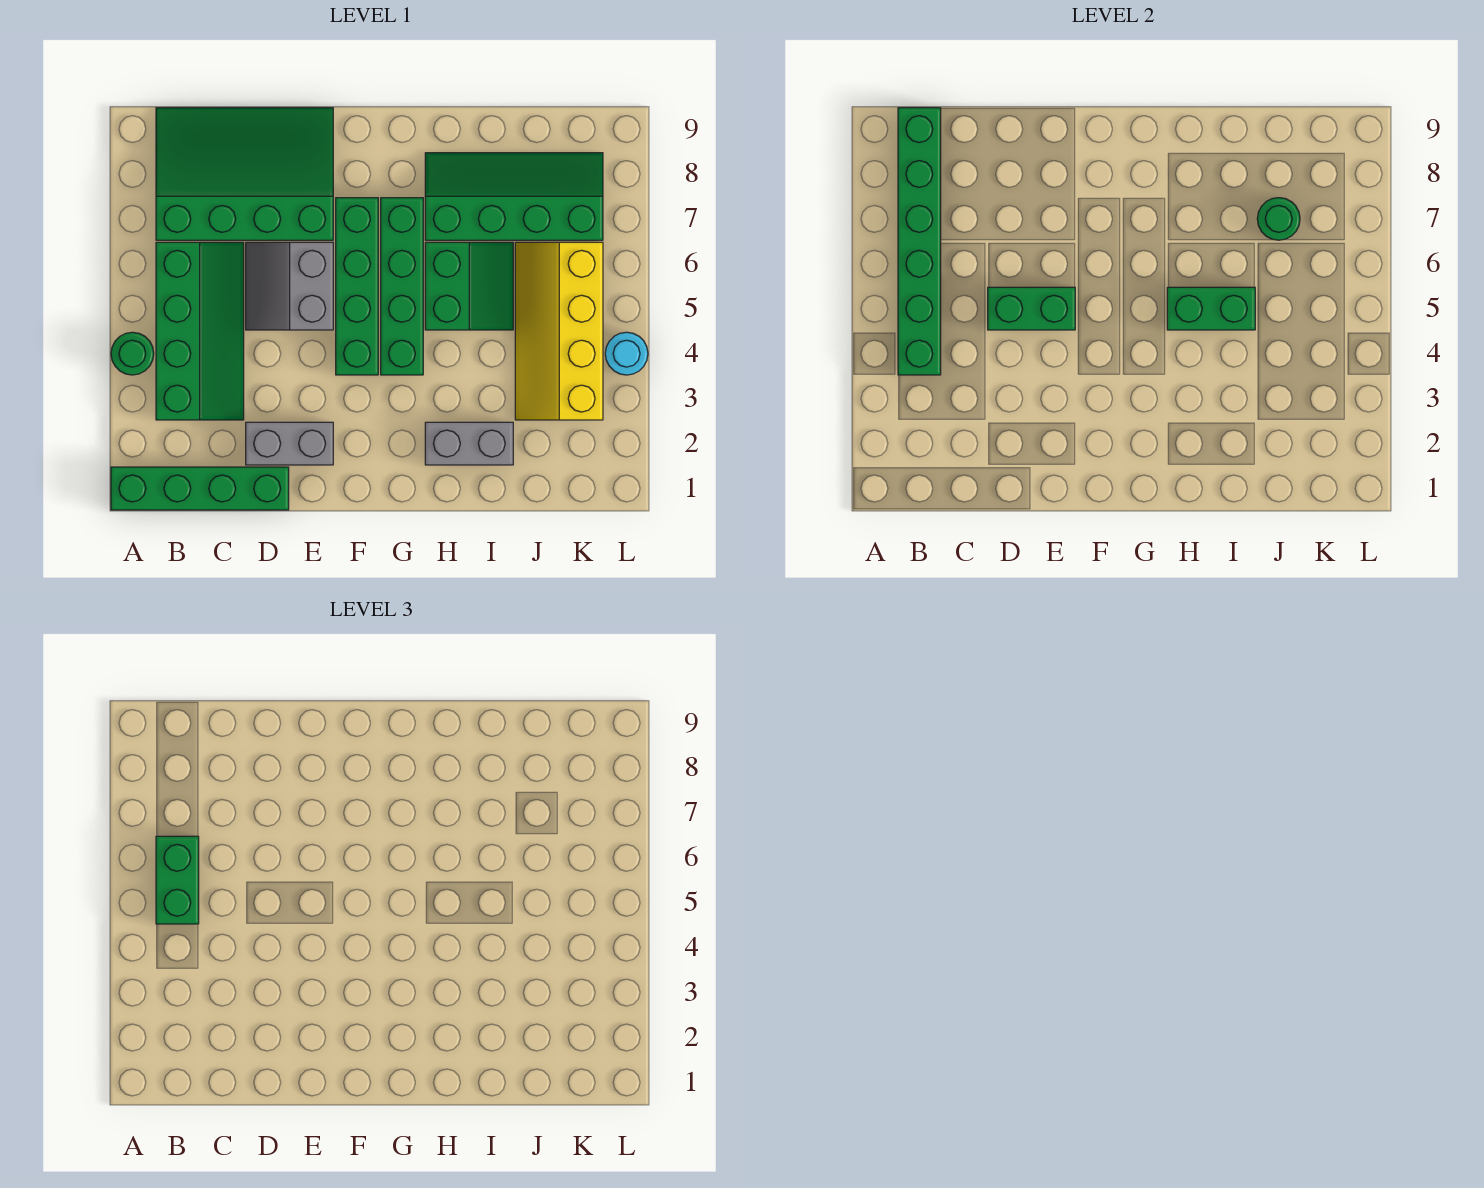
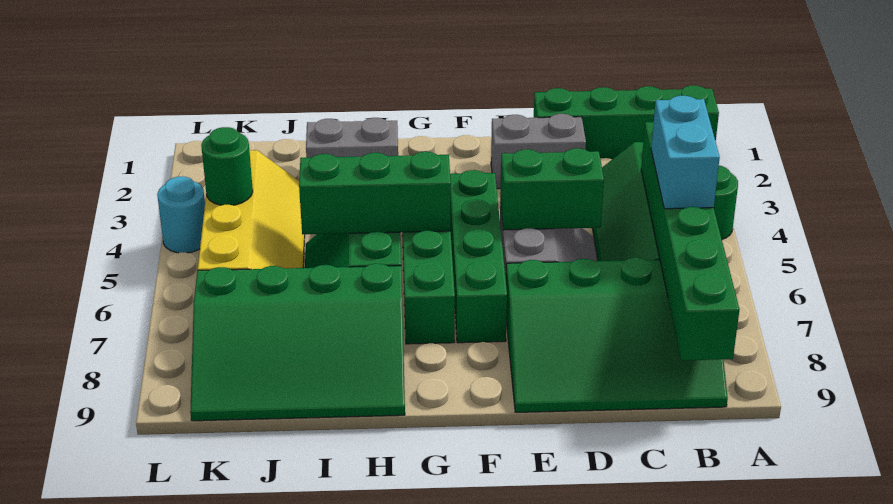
green brick B5:B6 level 3 -> cyan brick B5:B6 level 3
green brick H5:I5 level 2 -> green brick G5:I5 level 2
green slope H7:K8 level 1 top 7 -> green slope H7:K9 level 1 top 7
green round brick J7 level 2 -> green round brick K4 level 2

